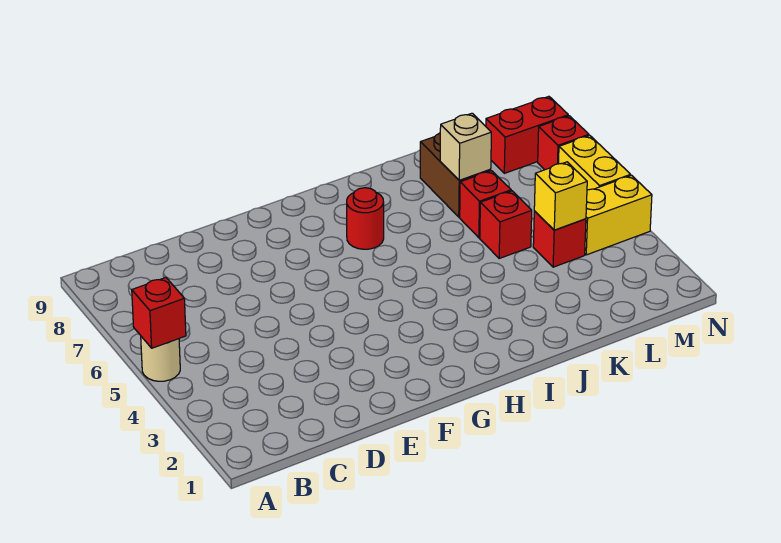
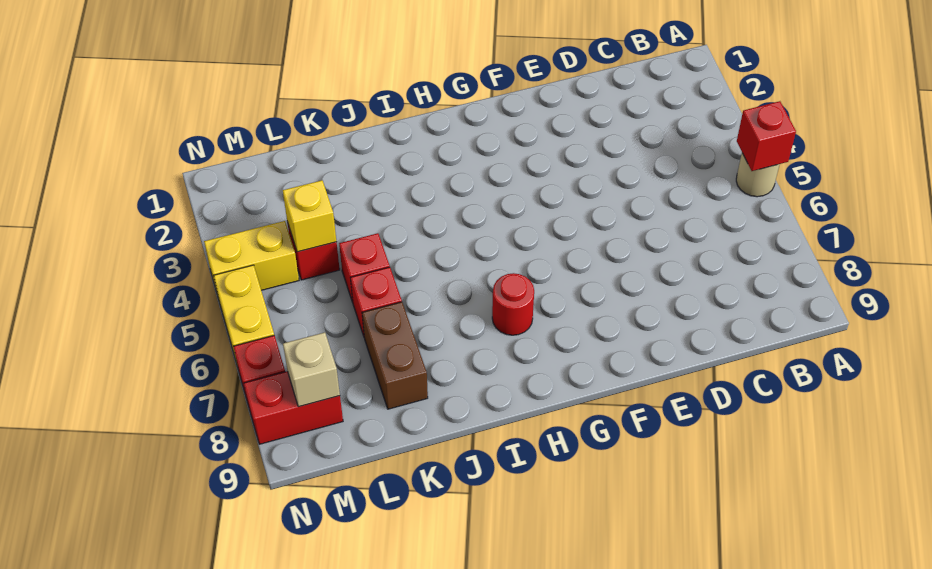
tan brick K7 level 2 -> tan brick M8 level 2

